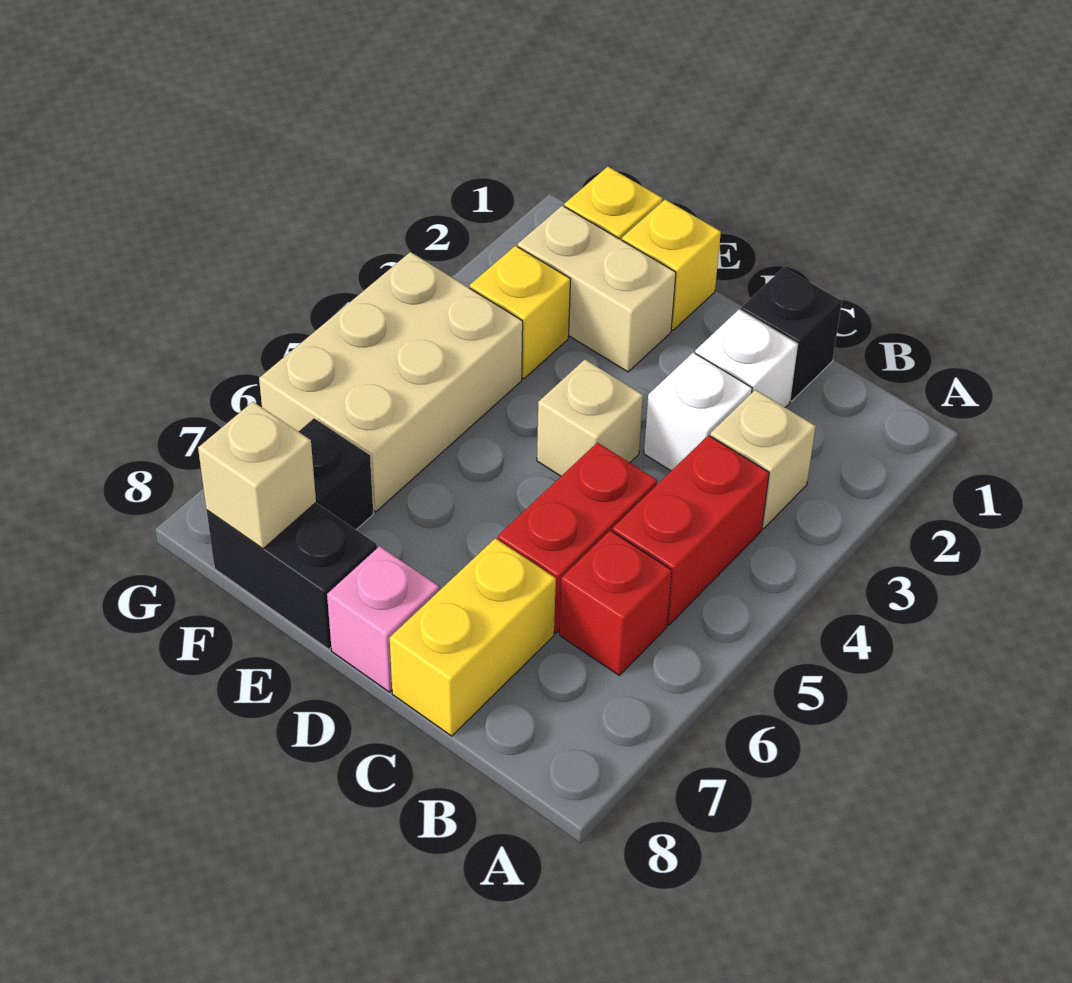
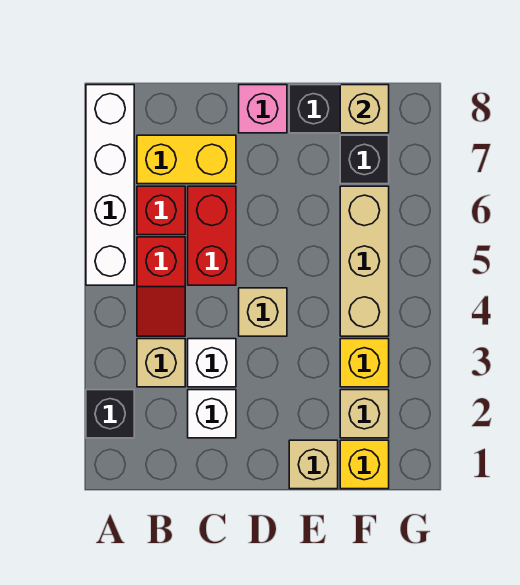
none -> white brick A5:A8 level 1
red brick B4:B5 level 1 -> red slope B4:B5 level 1 top 5
black brick C1 level 1 -> black brick A2 level 1
yellow brick C7:C8 level 1 -> yellow brick B7:C7 level 1
yellow brick E1 level 1 -> tan brick E1 level 1
tan brick E2:F2 level 1 -> tan brick F2 level 1
tan brick F4:G6 level 1 -> tan brick F4:F6 level 1

